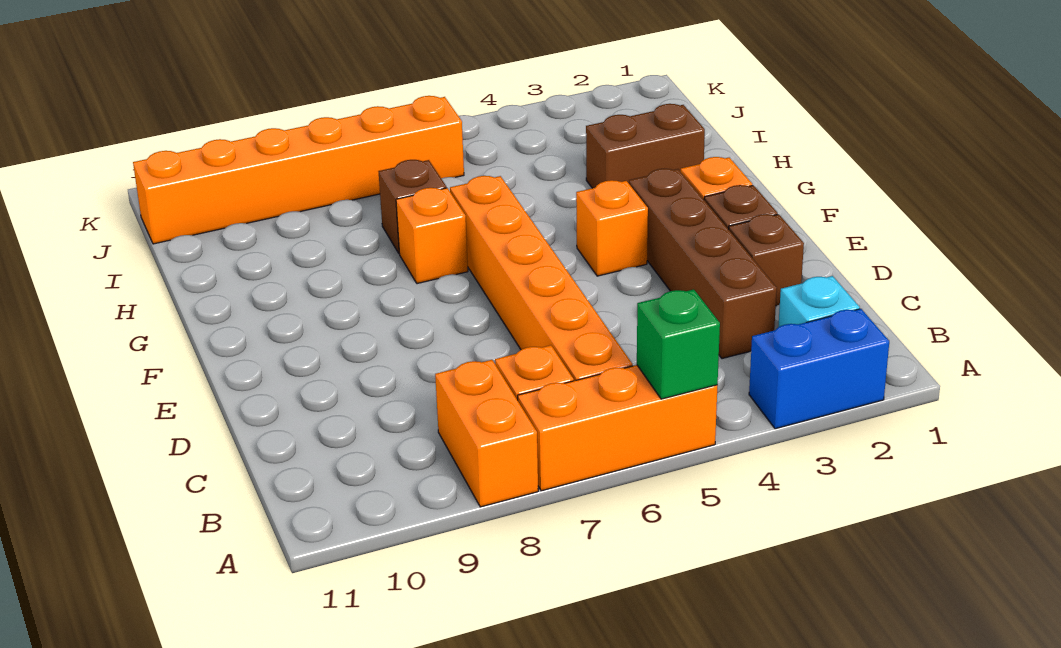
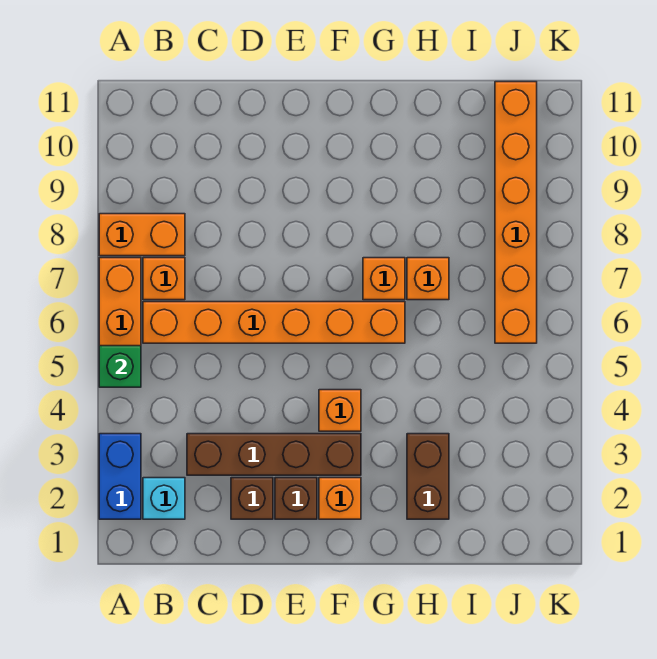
brown brick H7 level 1 -> orange brick H7 level 1

